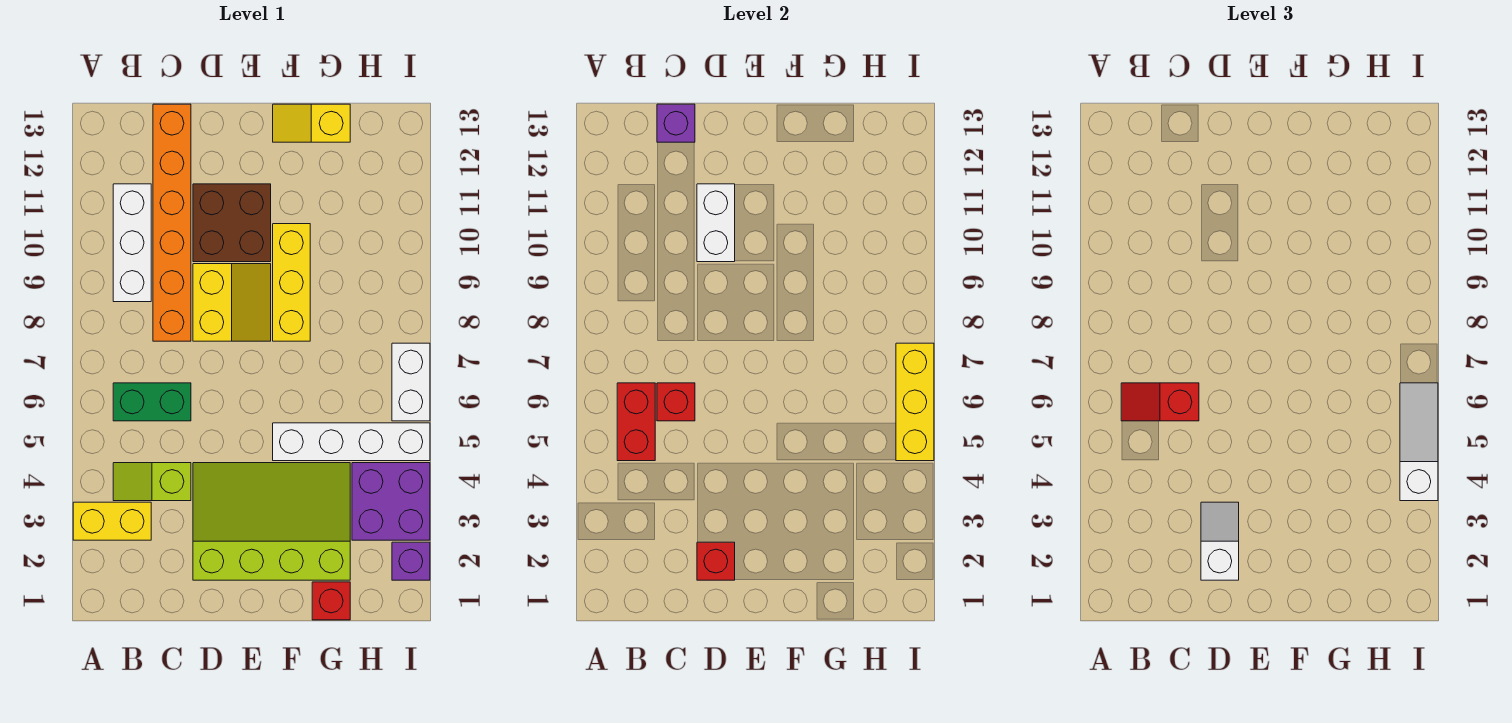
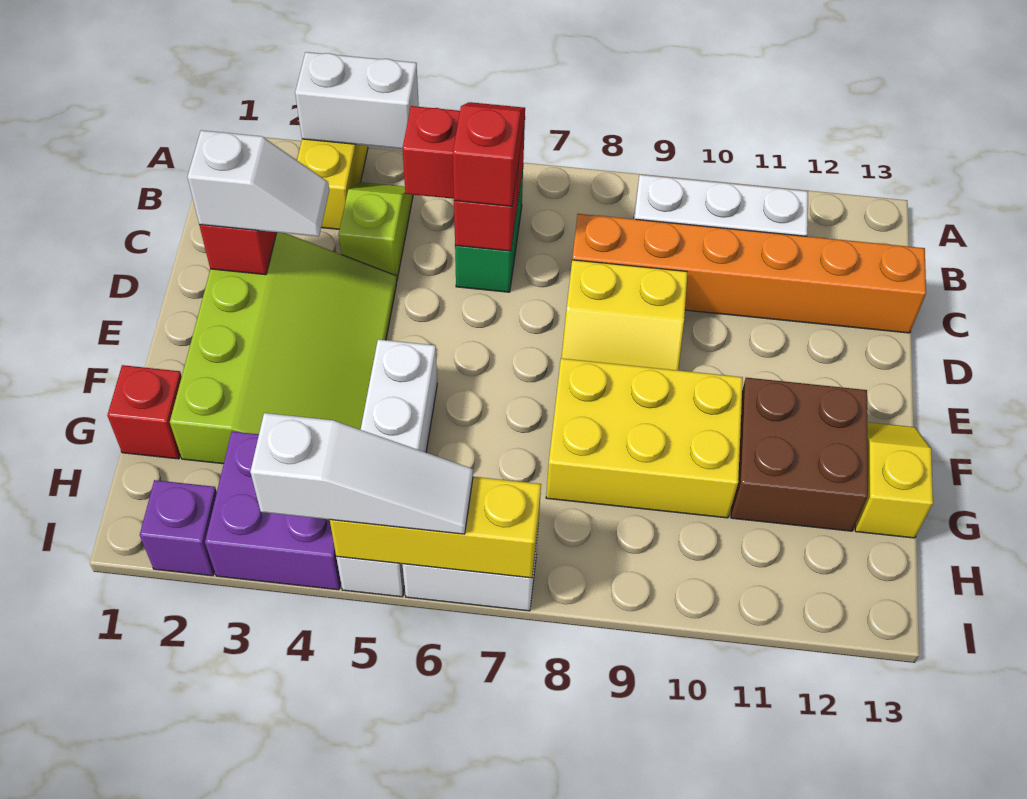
purple brick C13 level 2 -> none
brown brick D10:E11 level 1 -> brown brick F11:G12 level 1
white brick D10:D11 level 2 -> white brick A3:A4 level 2
yellow brick F8:F10 level 1 -> yellow brick F8:G10 level 1

